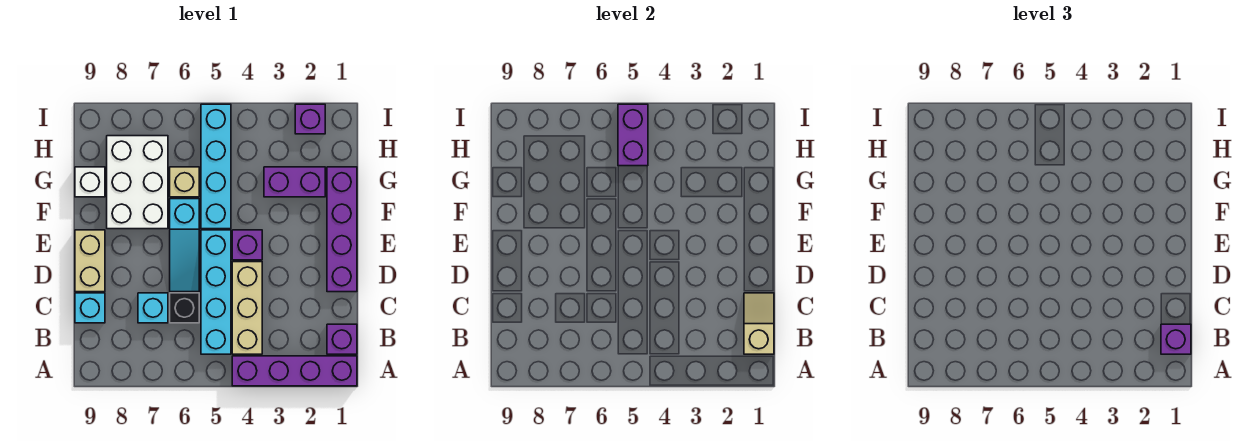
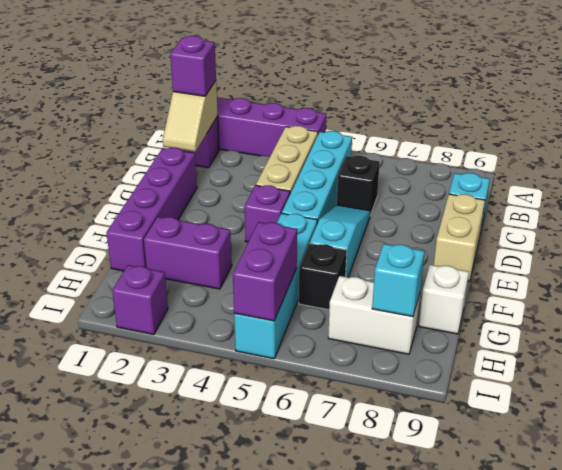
cyan brick C7 level 1 -> cyan brick H8 level 2
white brick F7:H8 level 1 -> white brick H7:H8 level 1
tan brick G6 level 1 -> black brick G6 level 1

